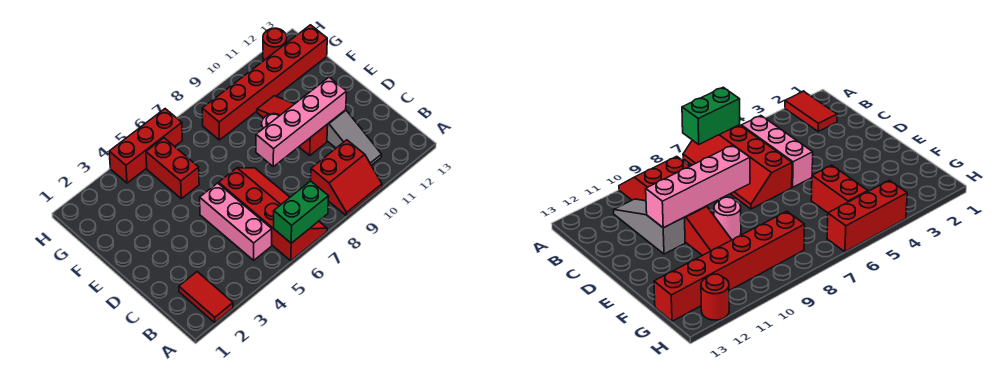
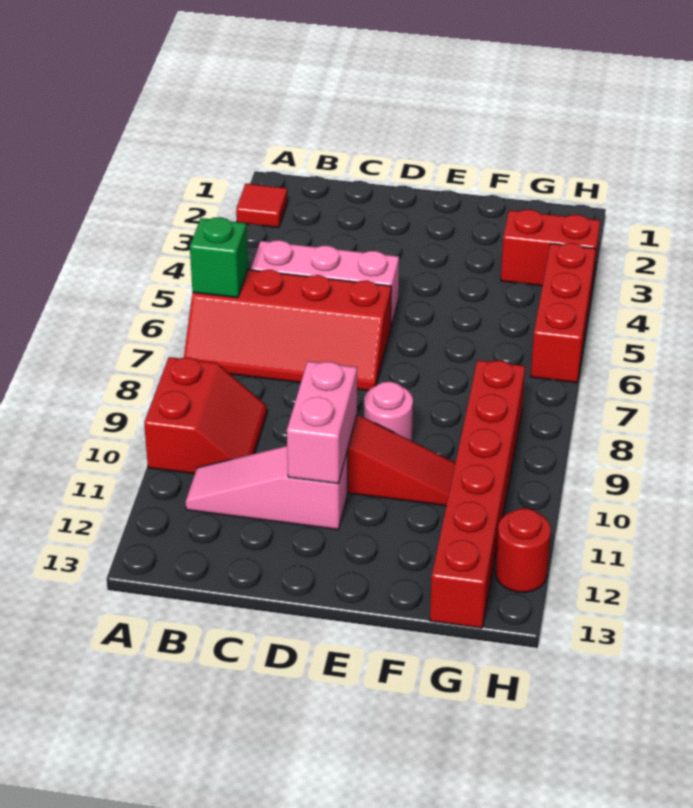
red tile A2:B2 level 1 -> red tile A2 level 1
green brick A6:A7 level 2 -> green brick A6 level 2
red slope A9:B10 level 1 top B -> red slope A9:B10 level 1 top A
grey slope B11:D11 level 1 top D -> pink slope B11:D11 level 1 top D
pink brick D8:D11 level 2 -> pink brick D10:D11 level 2
red brick F5:G5 level 1 -> red brick G3:H3 level 1

